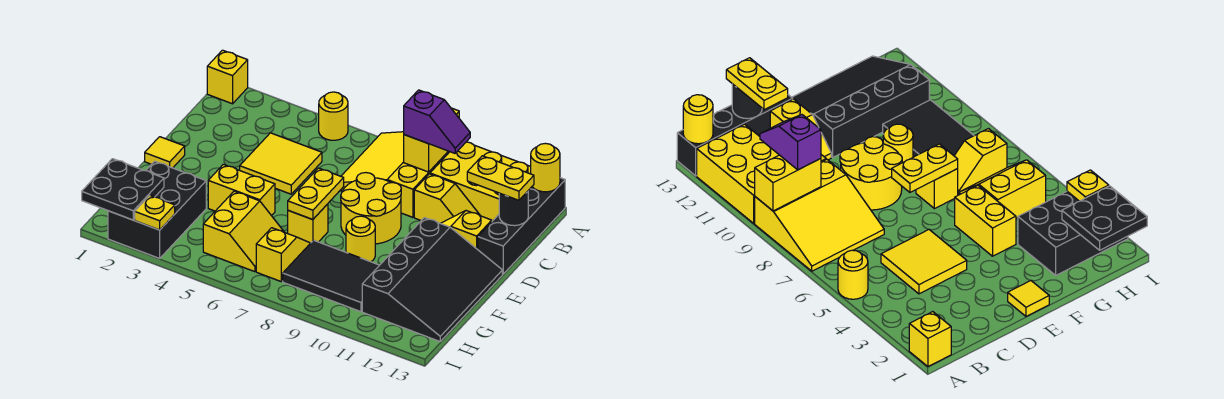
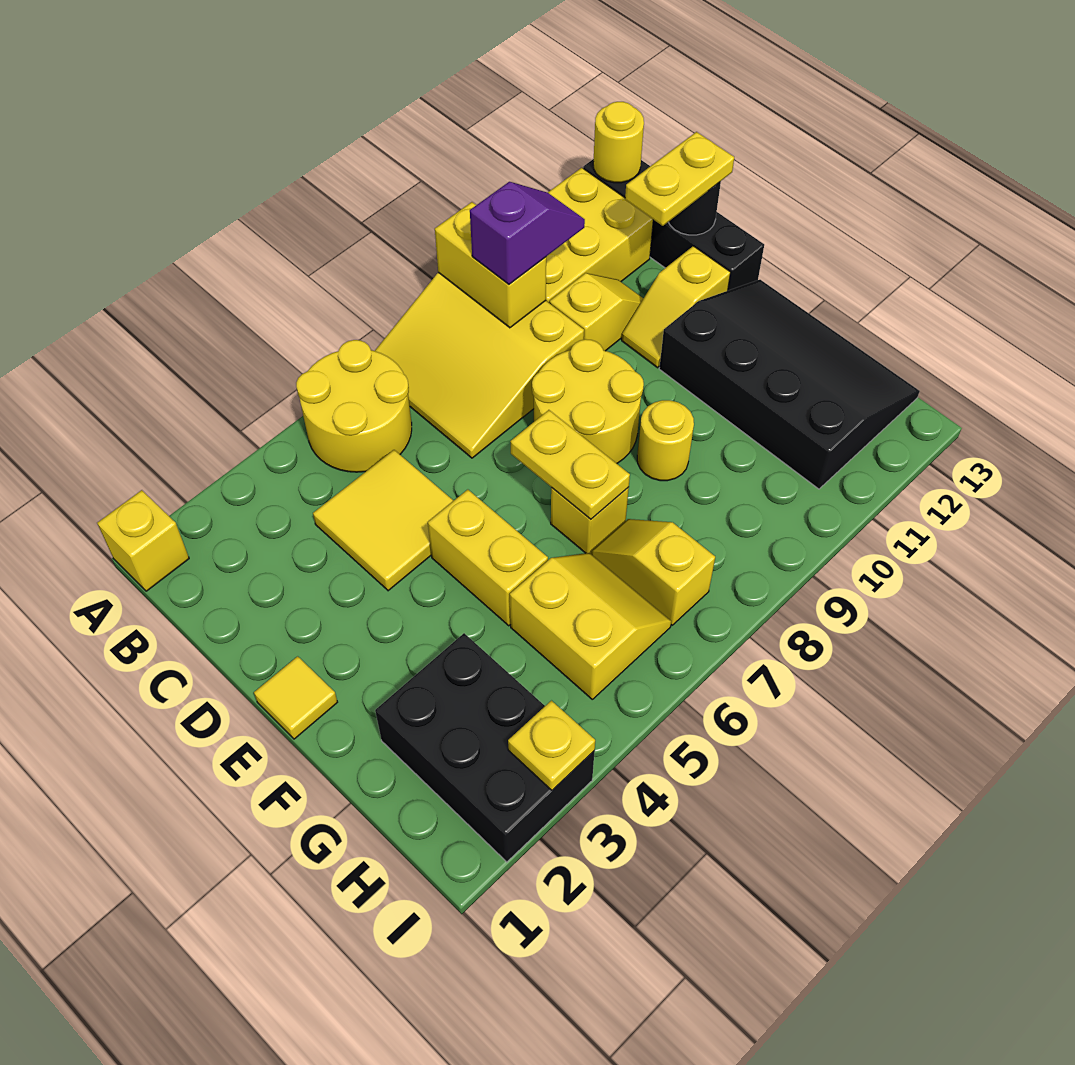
yellow round brick A5 level 1 -> yellow round brick A5:B6 level 1
yellow brick F4:F5 level 1 -> yellow brick E5:F5 level 1
black tile G8:H10 level 1 -> none
black plate H1:I2 level 2 -> none

